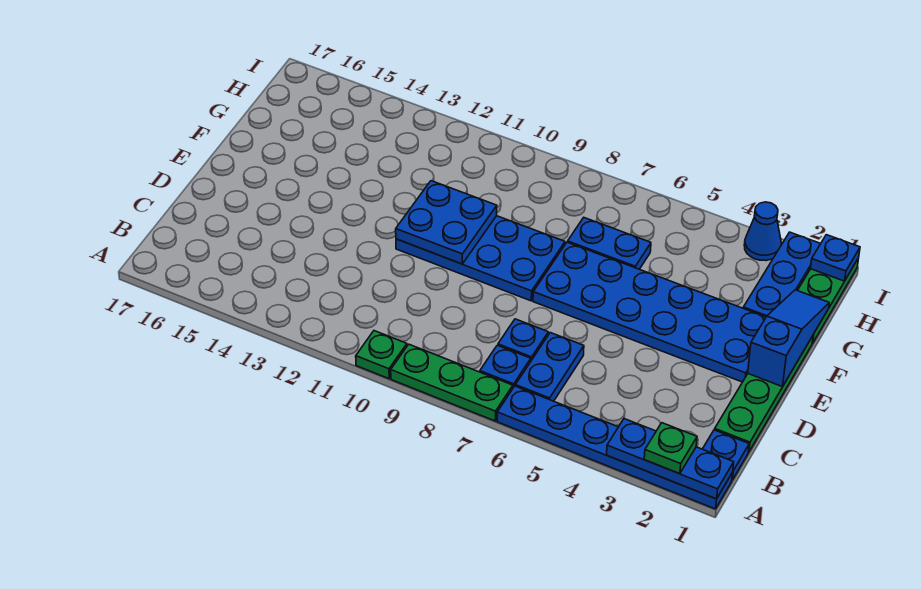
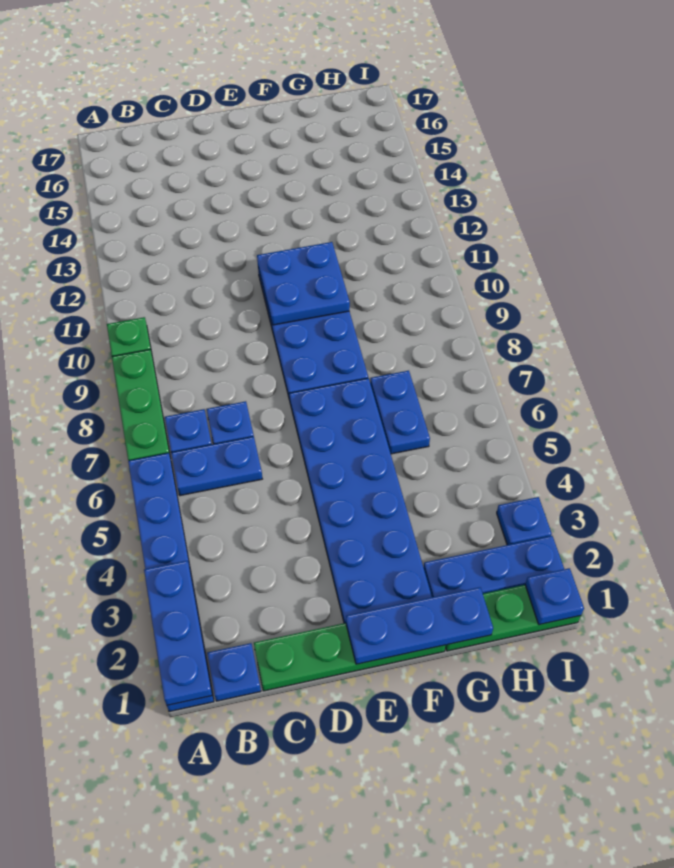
green plate A2 level 3 -> none
blue slope E1:G1 level 2 top E -> blue plate E1:G1 level 2
blue cone I3 level 1 -> blue plate I3 level 1

